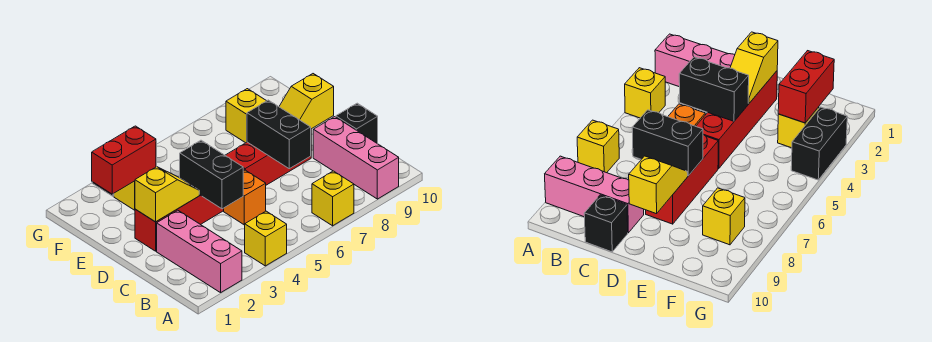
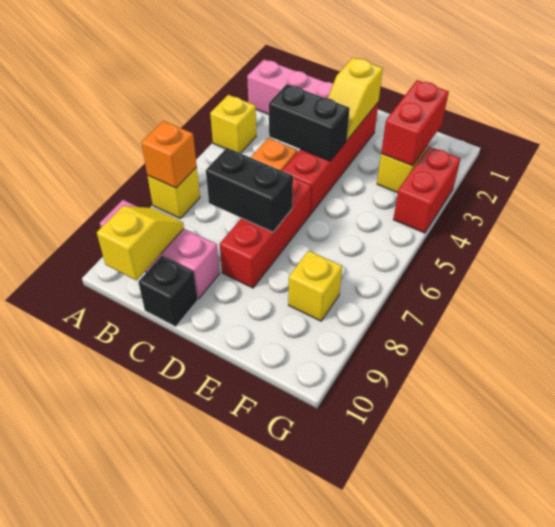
none -> orange brick A7 level 2
yellow slope D8:D9 level 2 top 9 -> yellow slope B9:B10 level 2 top 10
black brick G3:G4 level 1 -> red brick G3:G4 level 1

